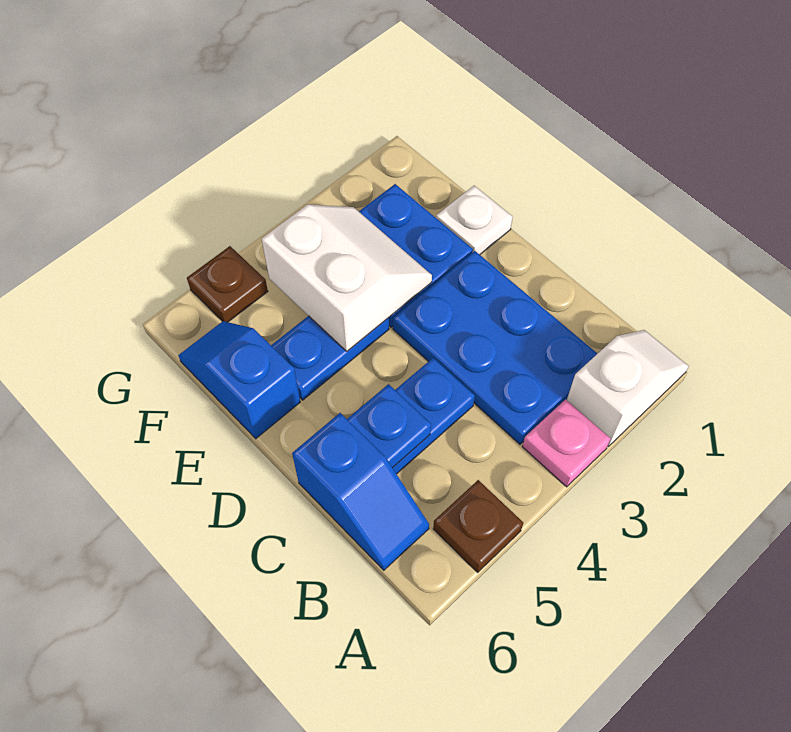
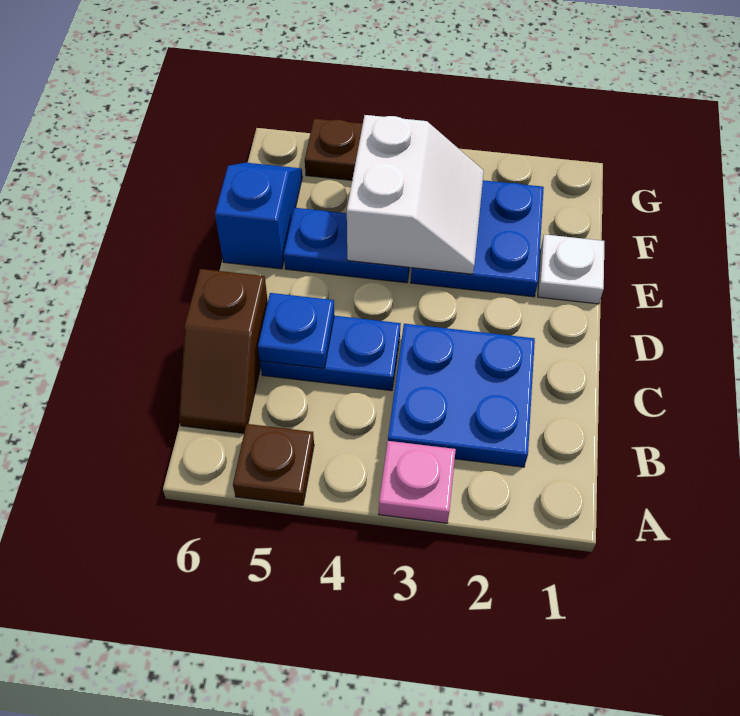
white slope A1:A2 level 1 top 2 -> none
blue plate B2:D3 level 1 -> blue plate B2:C3 level 1
blue slope B6:C6 level 1 top C -> brown slope B6:C6 level 1 top C

